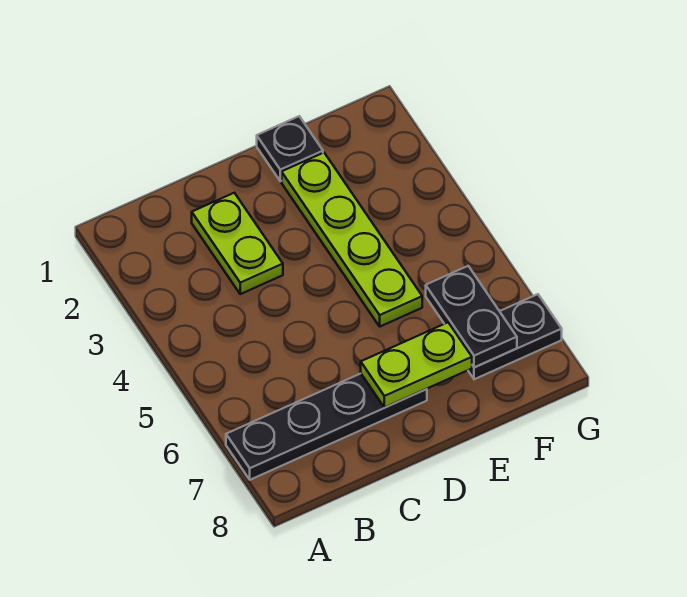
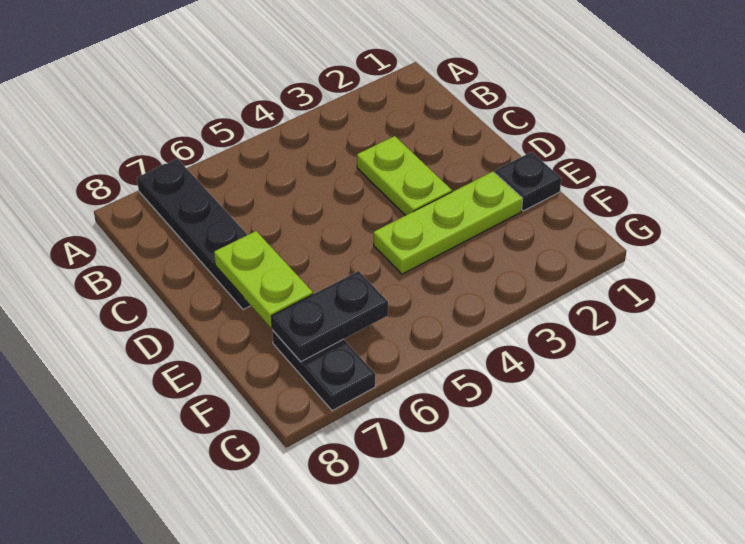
lime plate C2:C3 level 1 -> lime plate C3:D3 level 1
lime plate E2:E5 level 1 -> lime plate E2:E4 level 1

